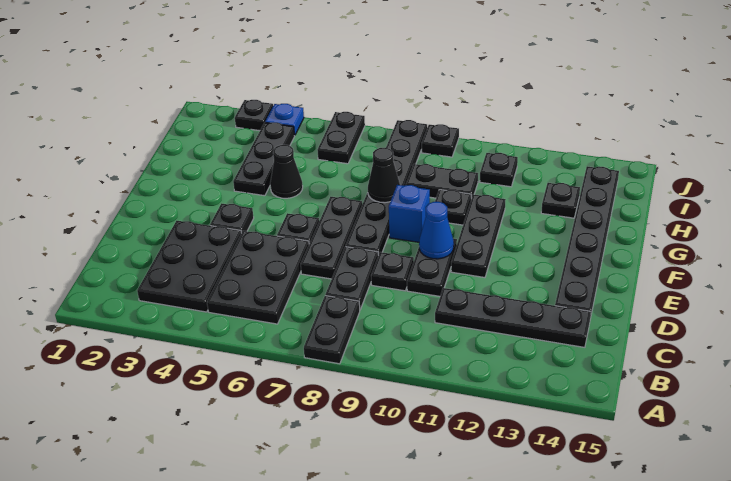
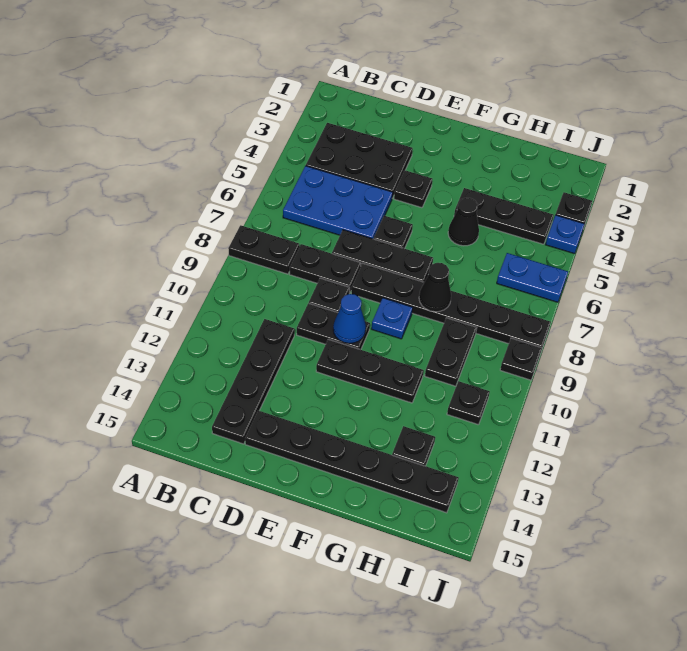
black plate B5:D6 level 1 -> blue plate B5:D6 level 1
blue brick F9 level 1 -> blue plate F9 level 1
black plate G10 level 1 -> none
black plate I6:J6 level 1 -> blue plate I6:J6 level 1

